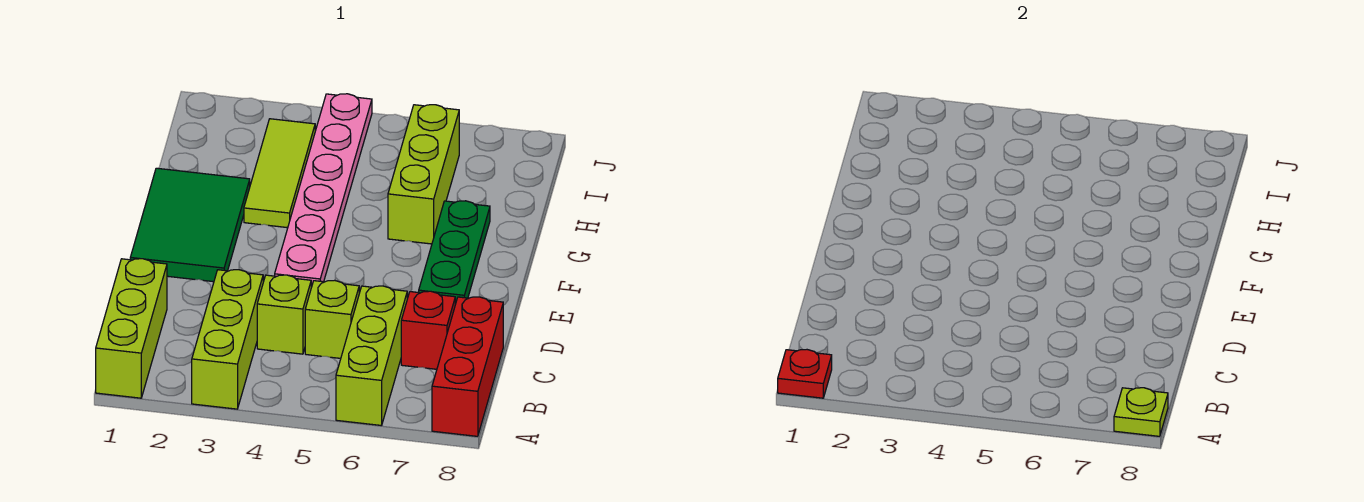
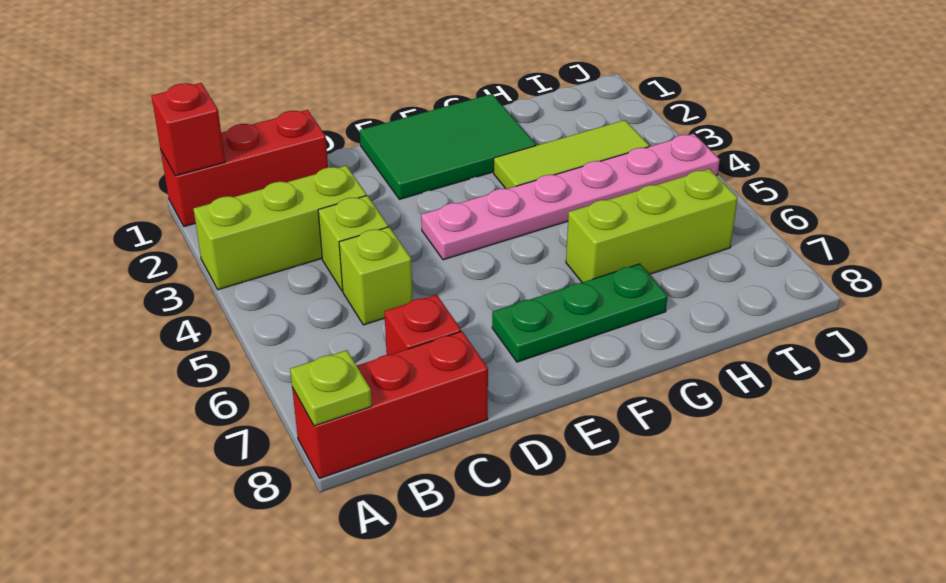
lime brick A1:C1 level 1 -> red brick A1:C1 level 1
red plate A1 level 2 -> red brick A1 level 2
lime brick A6:C6 level 1 -> none

